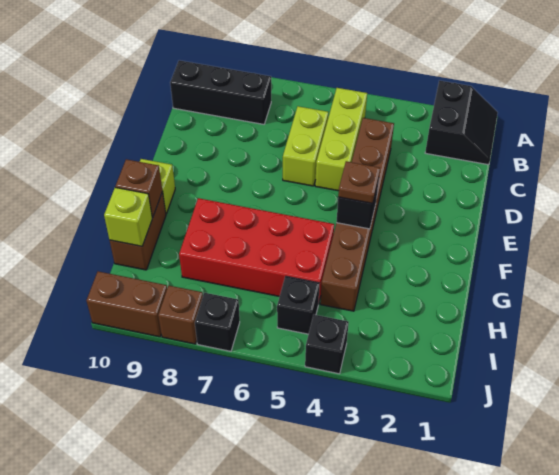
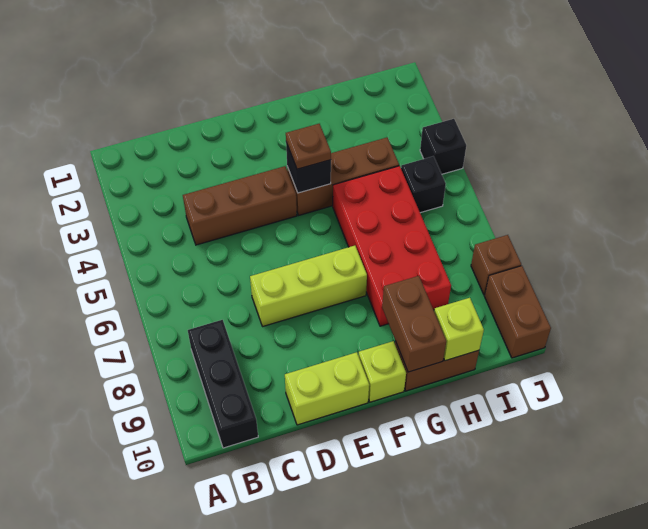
black slope A1:B2 level 1 top 2 -> none
lime brick B5:D5 level 1 -> lime brick D7:F7 level 1
lime brick C6:D6 level 1 -> lime brick D10:E10 level 1
brown brick G10 level 2 -> brown brick G9:G10 level 2
black brick J7 level 1 -> none

